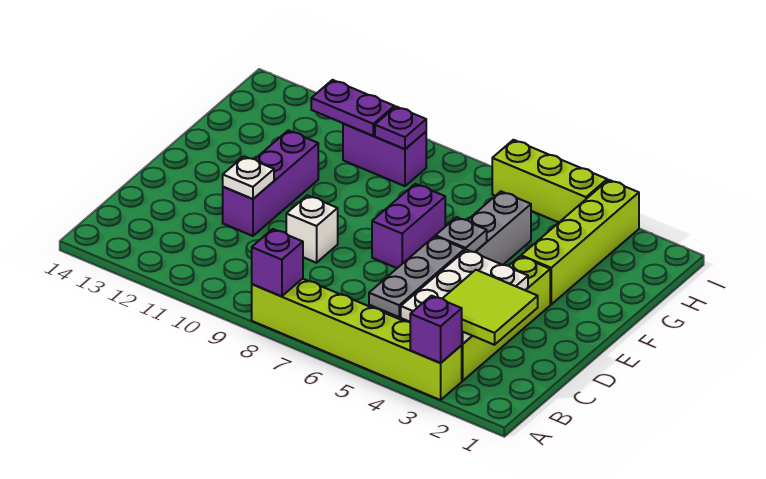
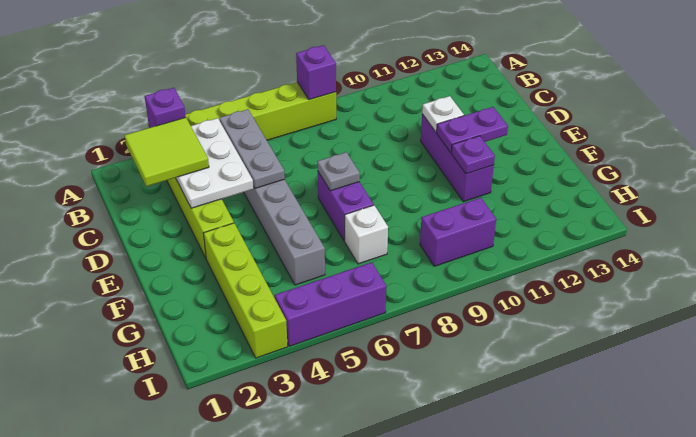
white brick D9 level 1 -> white brick G7 level 1
grey plate E5 level 2 -> grey plate E7 level 2
purple plate H9 level 2 -> purple plate F11 level 2
purple plate H10:H11 level 2 -> purple plate E11:E12 level 2
lime brick I4:I6 level 1 -> purple brick I4:I6 level 1

